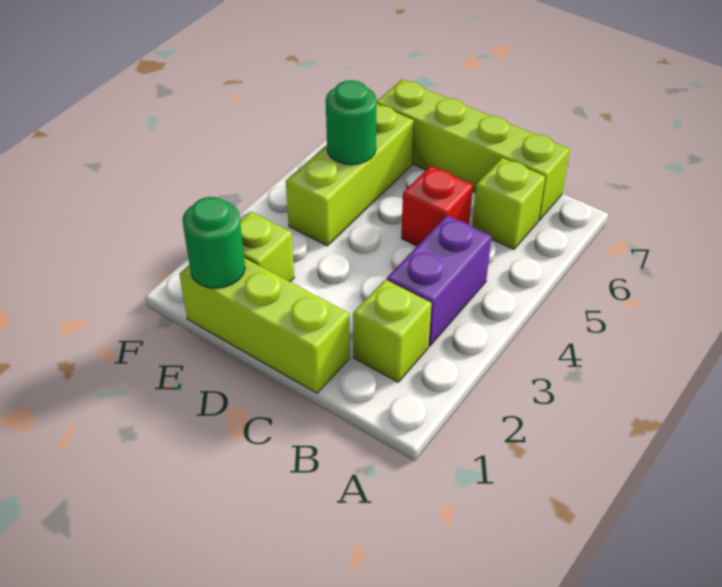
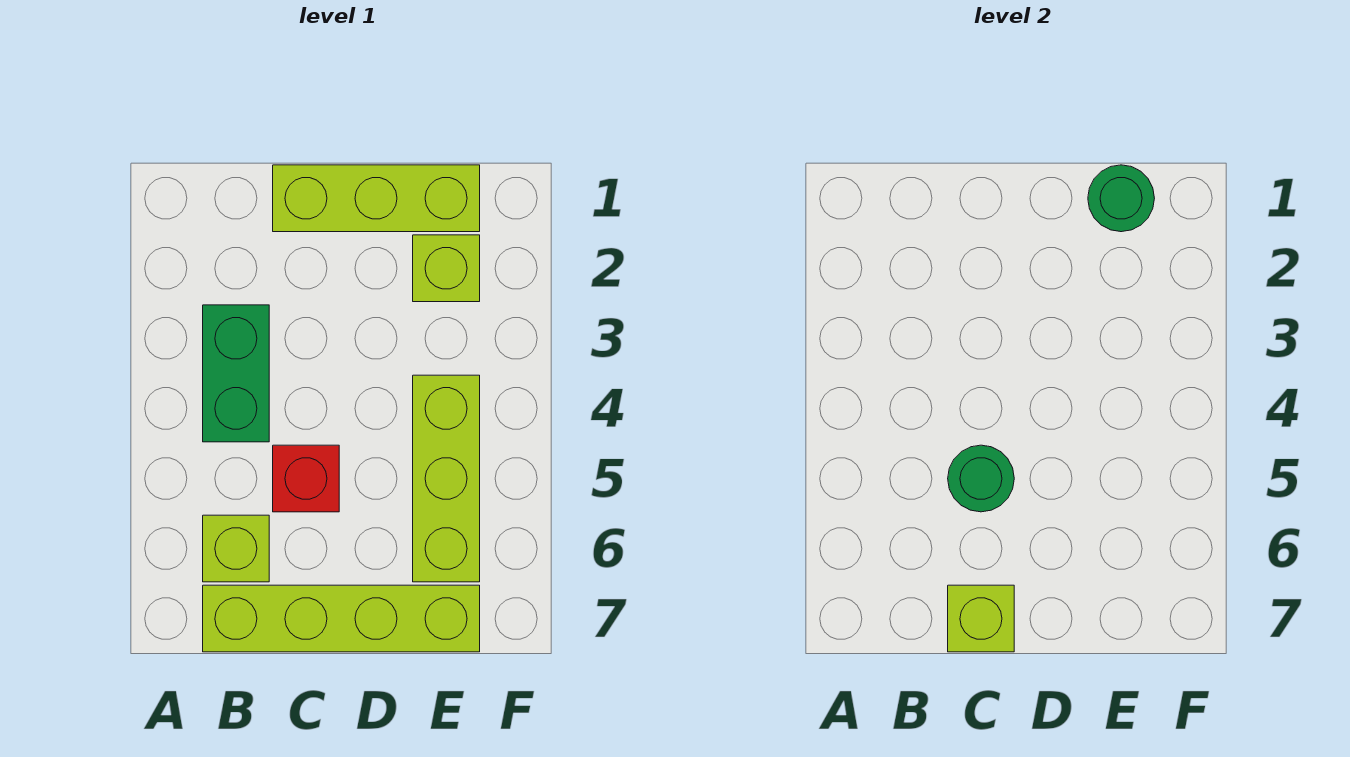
lime brick B2 level 1 -> lime brick C7 level 2
purple brick B3:B4 level 1 -> green brick B3:B4 level 1
green round brick E5 level 2 -> green round brick C5 level 2

